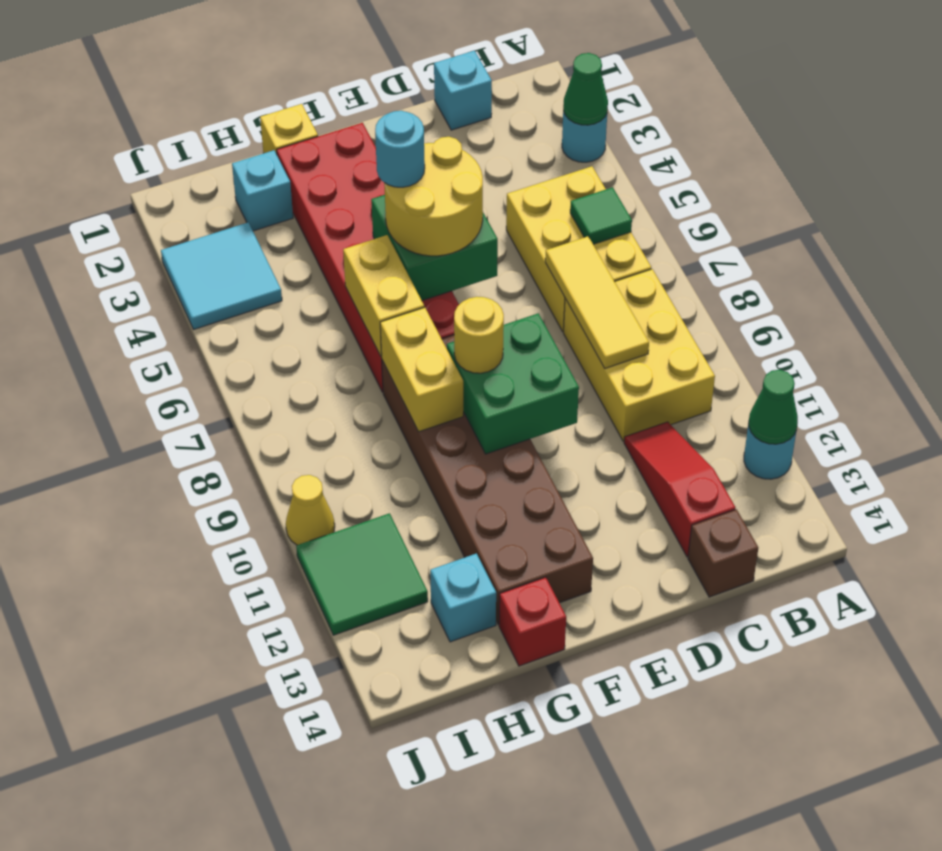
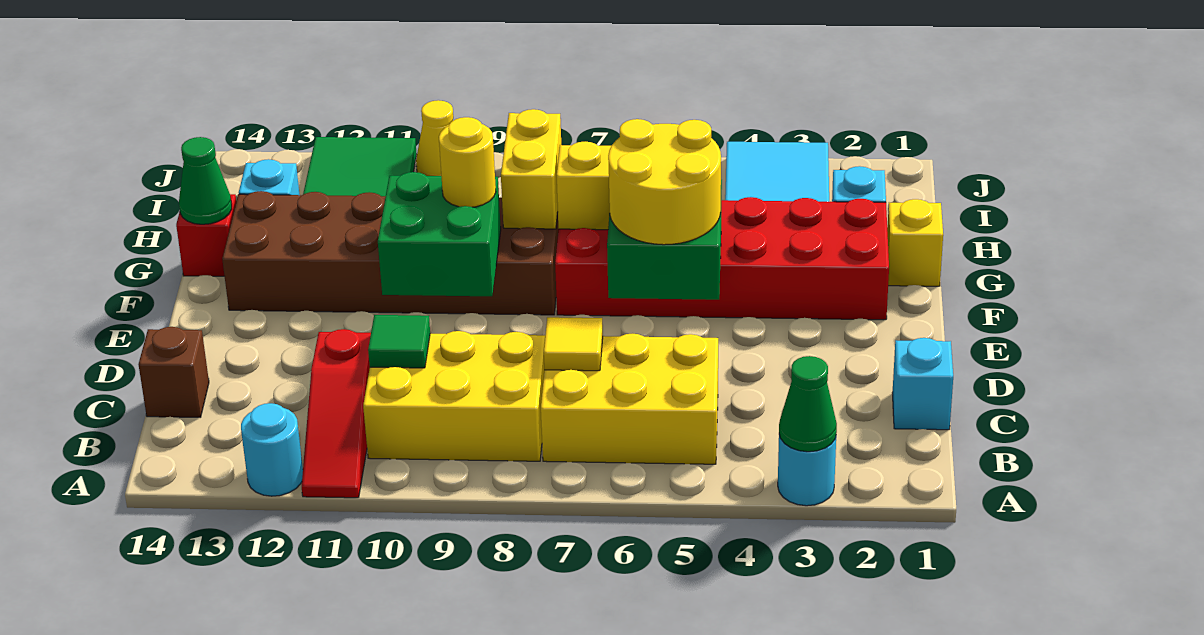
green cone A12 level 2 -> green cone G14 level 2
green tile B6 level 2 -> green tile C10 level 2
yellow tile C7:C9 level 2 -> yellow tile C7 level 2
red slope C11:C13 level 1 top 13 -> red slope A11:C11 level 1 top C
cyan round brick F5 level 4 -> none
yellow brick G8:G9 level 2 -> yellow brick G8:H8 level 2

